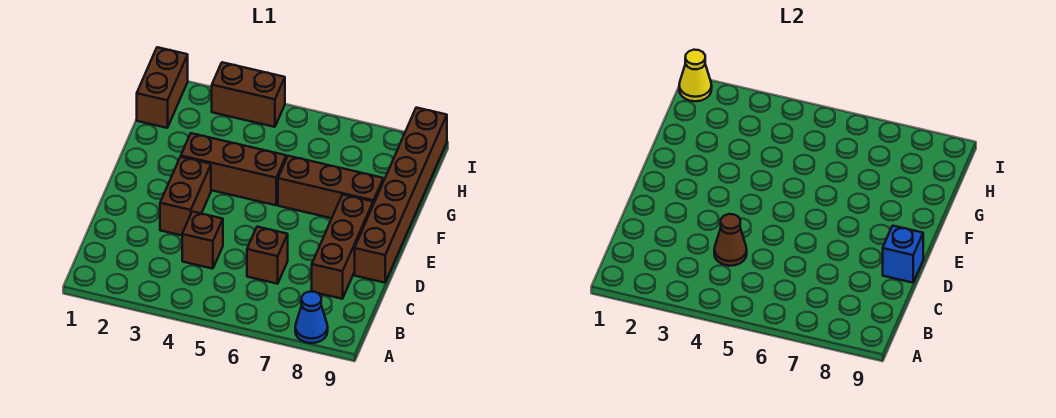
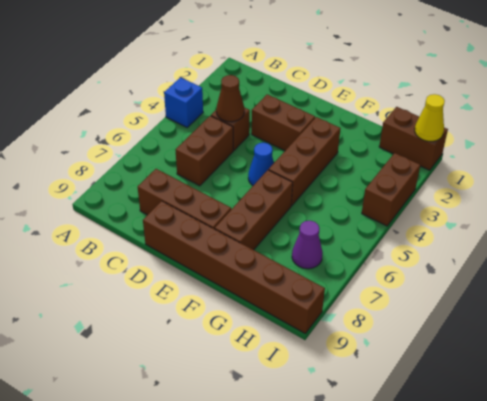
blue cone A8 level 1 -> blue cone E5 level 1
brown brick C6 level 1 -> brown brick C5:C6 level 1
blue brick D9 level 2 -> blue brick A4 level 1
none -> purple cone H7 level 1

